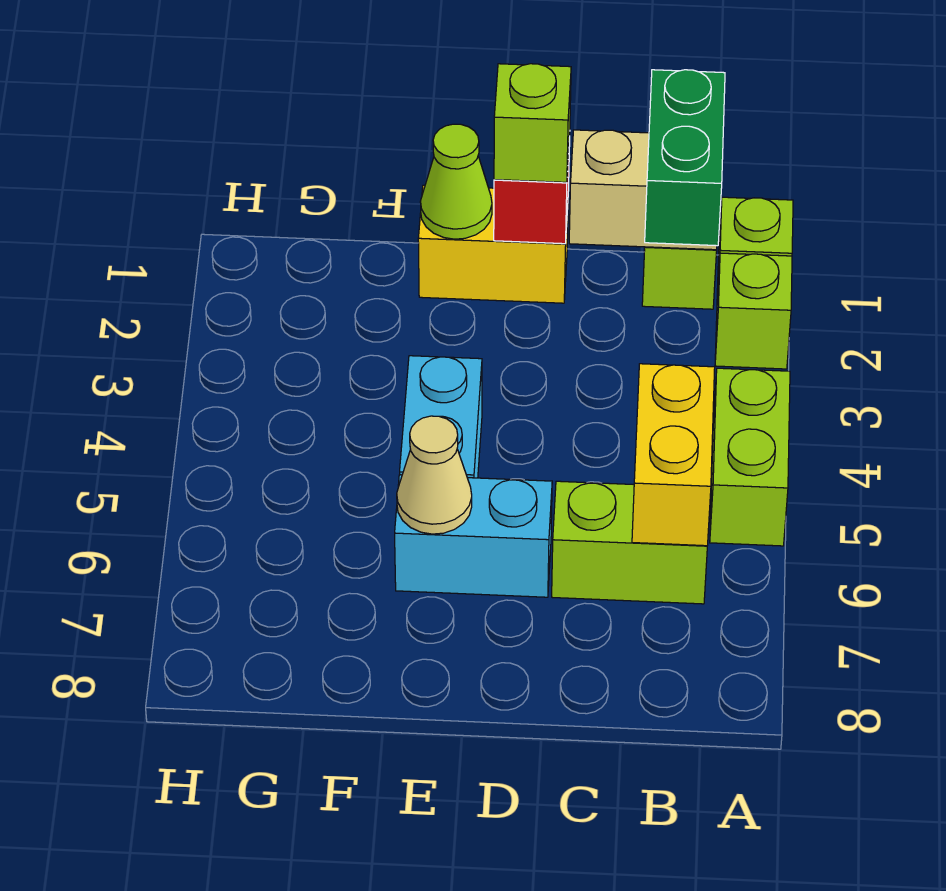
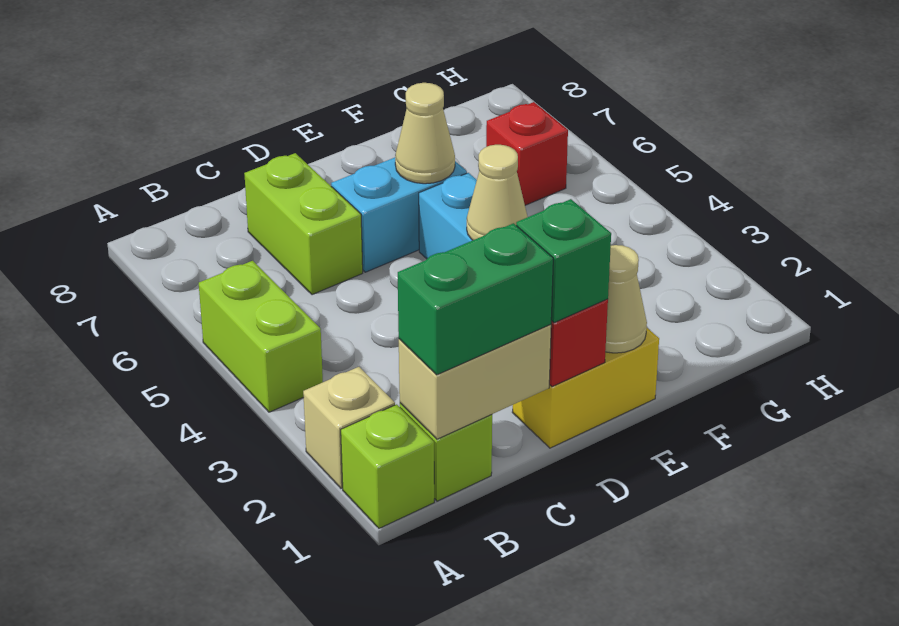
lime brick A2 level 1 -> tan brick A2 level 1
green brick B1:B2 level 3 -> green brick B1:C1 level 3
yellow brick B5:B6 level 2 -> none
lime brick B6:C6 level 1 -> lime brick C6:C7 level 1
lime brick D1 level 3 -> green brick D1 level 3
lime cone E1 level 2 -> tan cone E1 level 2
none -> tan cone E4 level 2
none -> red brick G6 level 1

